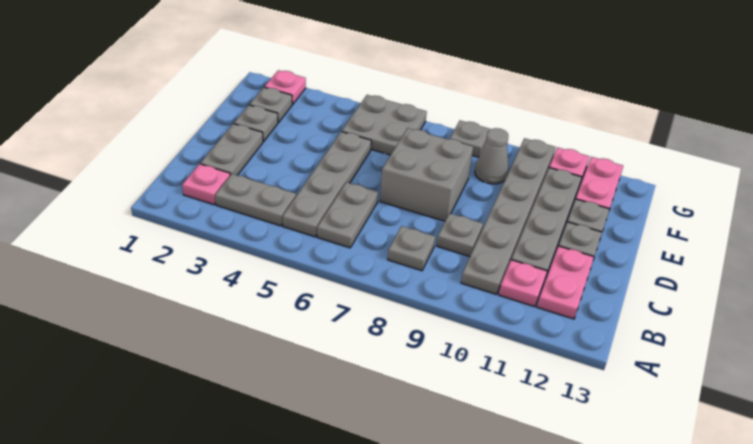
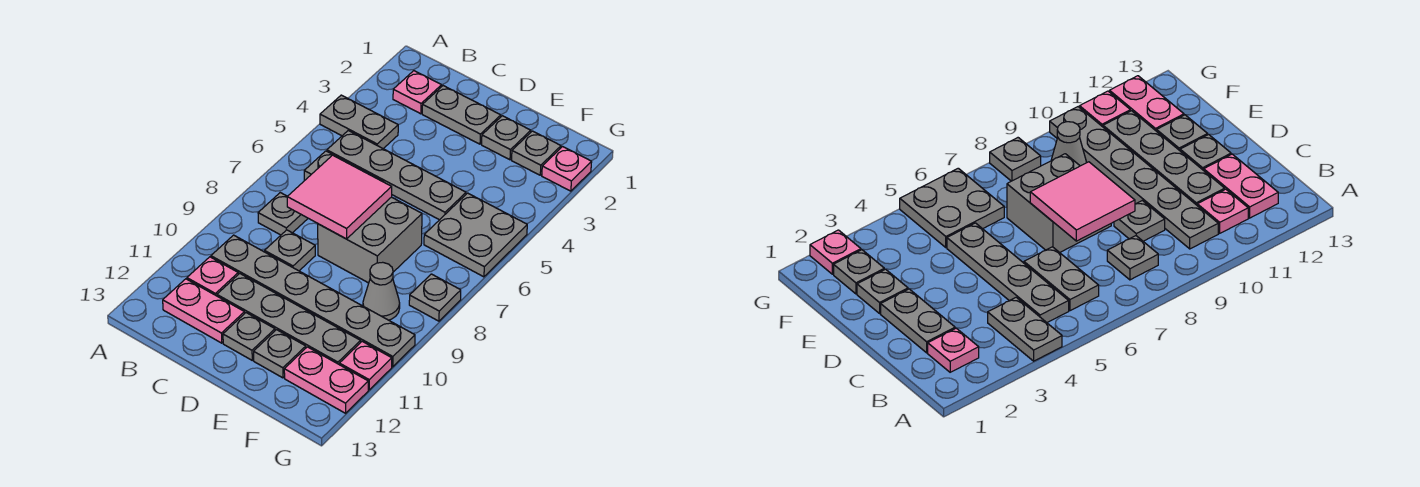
grey plate B3:B4 level 1 -> grey plate A4:B4 level 1
none -> pink tile C7:D8 level 2

